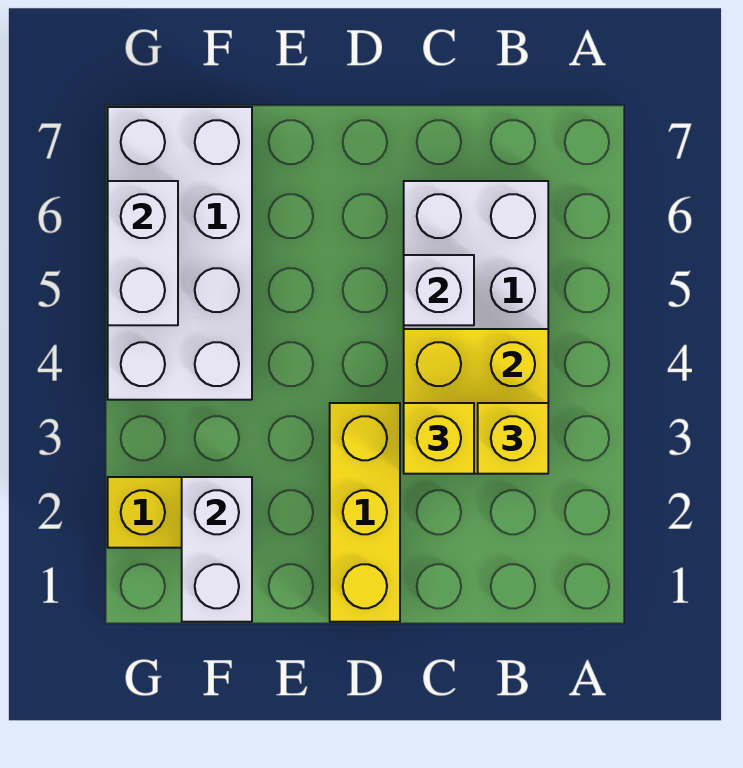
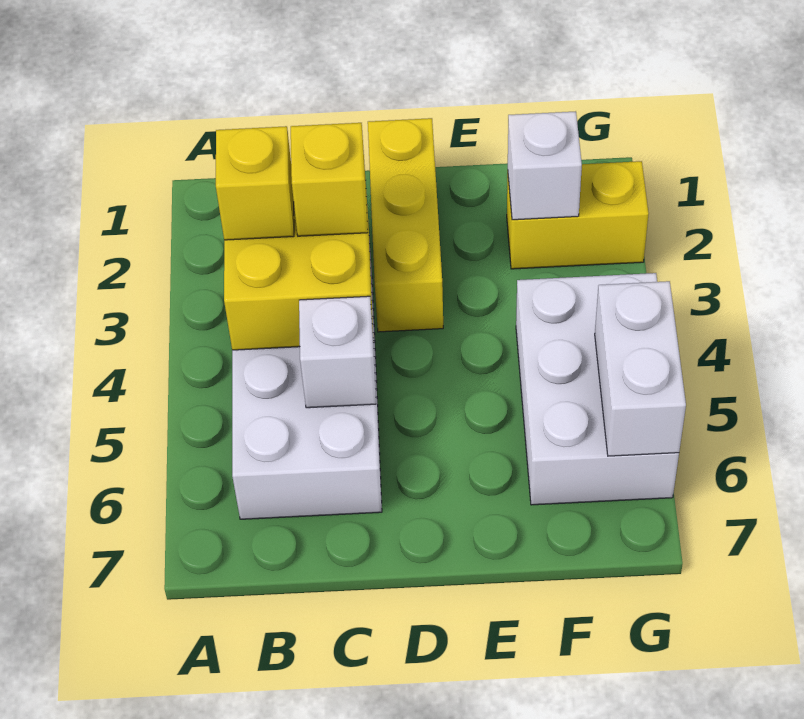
white brick F1:F2 level 2 -> white brick F2 level 2
white brick F4:G7 level 1 -> white brick F4:G6 level 1

